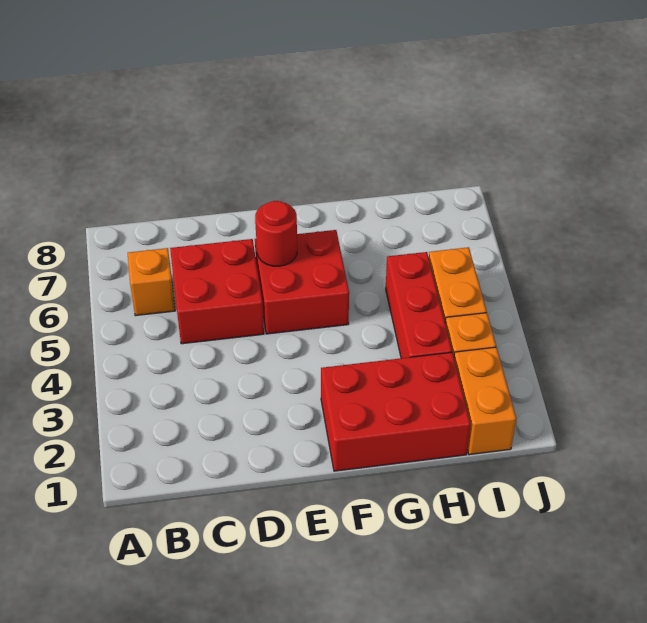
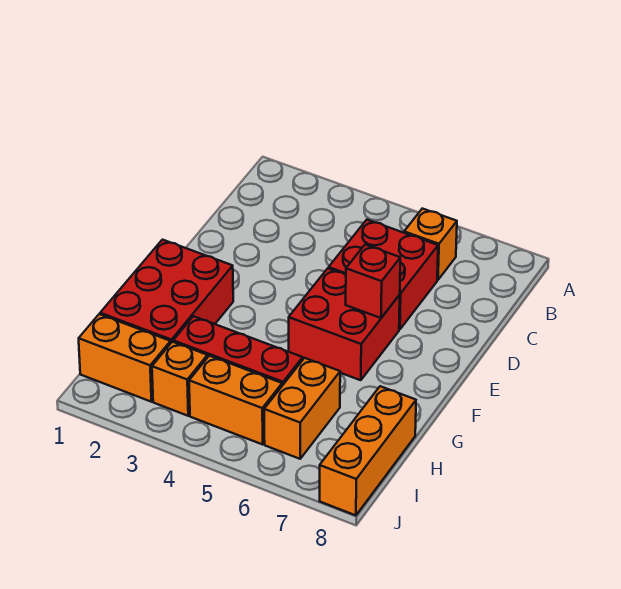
red round brick E6 level 2 -> red brick E6 level 2
none -> orange brick H6:I6 level 1
none -> orange brick H8:J8 level 1

